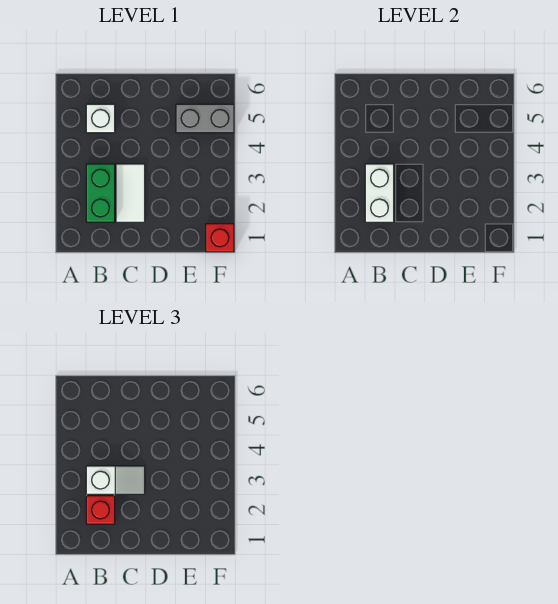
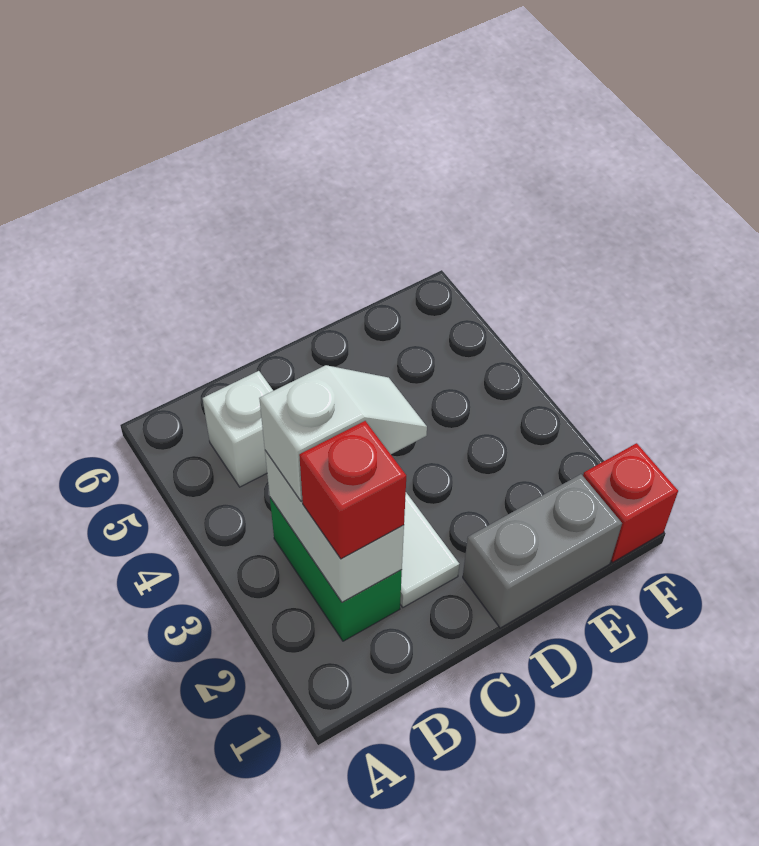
grey brick E5:F5 level 1 -> grey brick D1:E1 level 1

